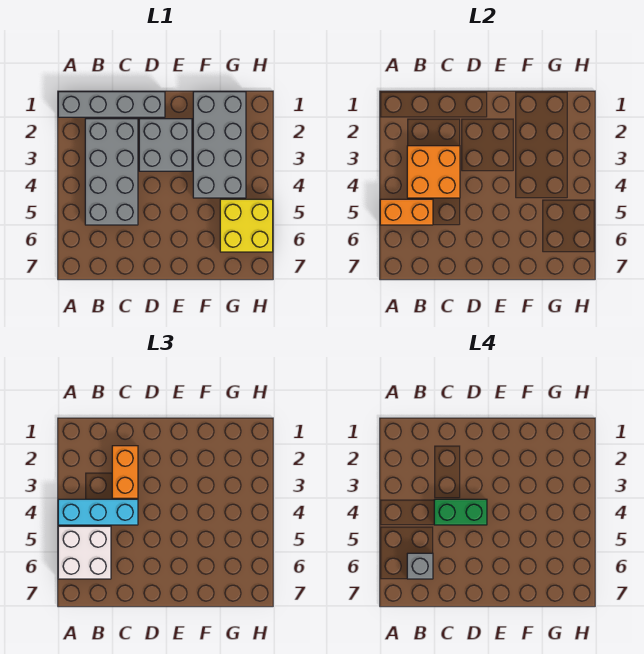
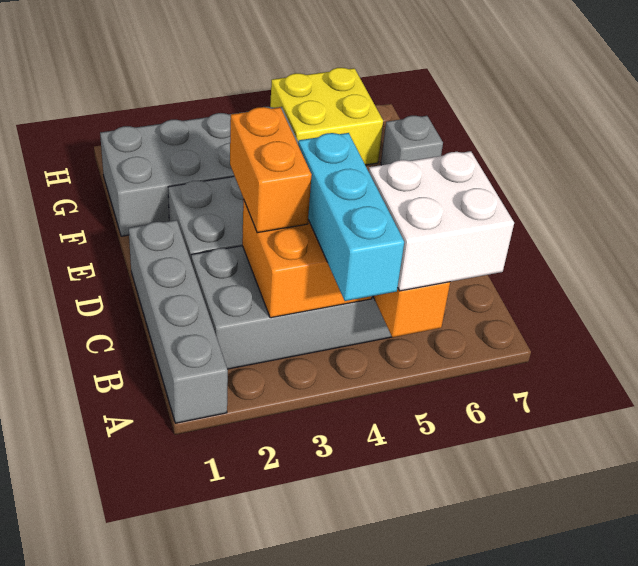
grey brick B6 level 4 -> grey brick F7 level 1
orange brick C2:C3 level 3 -> orange brick C3:D3 level 3
green brick C4:D4 level 4 -> none

